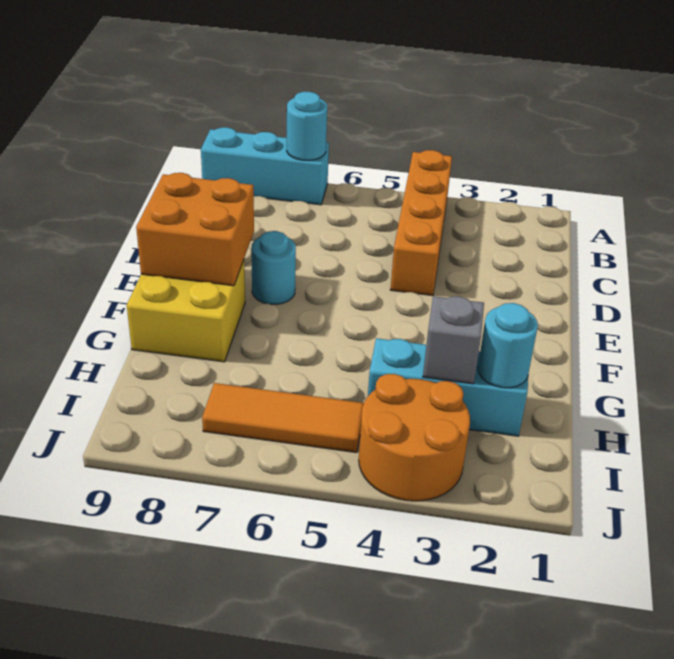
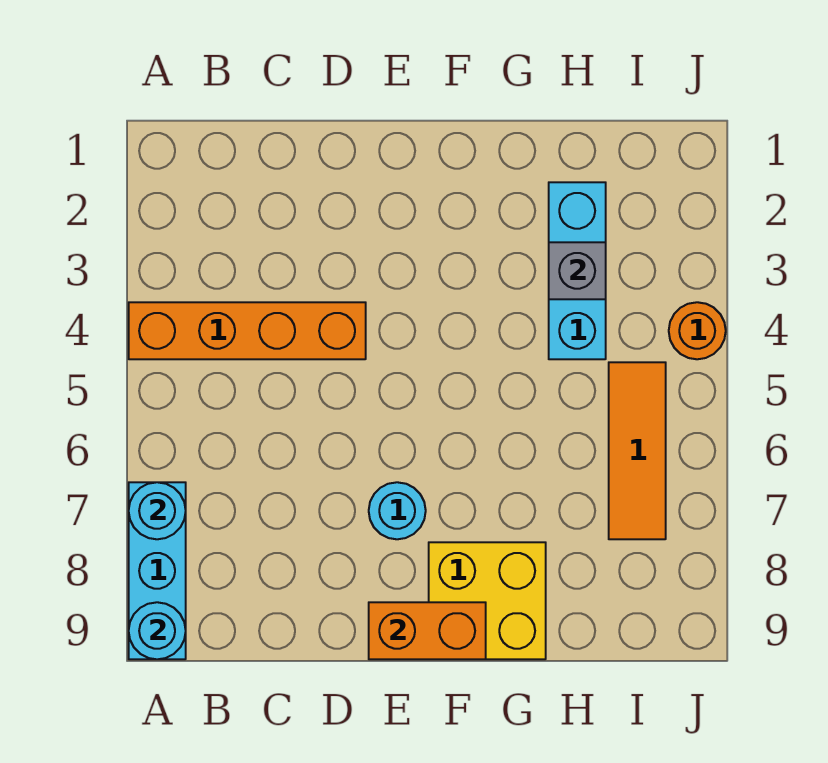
orange brick E8:F9 level 2 -> orange brick E9:F9 level 2
cyan round brick H2 level 2 -> cyan round brick A9 level 2
orange round brick I3:J4 level 1 -> orange round brick J4 level 1

